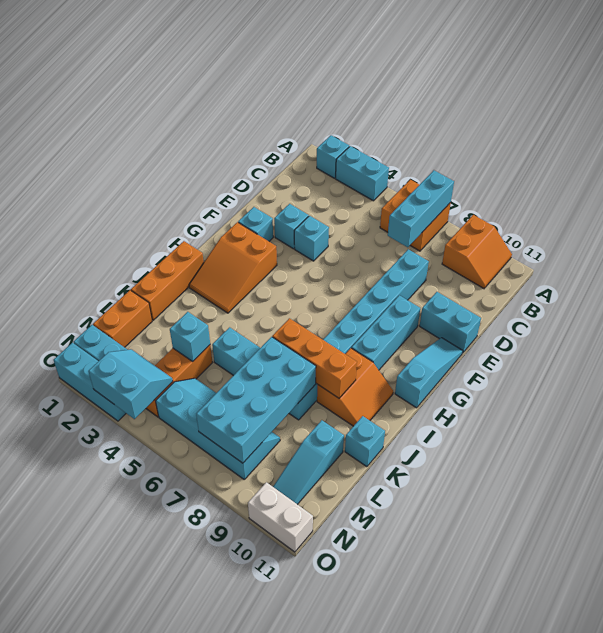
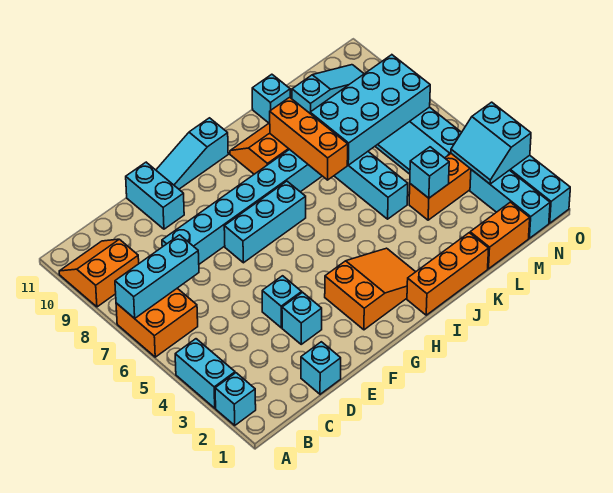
cyan brick F2 level 1 -> cyan brick D1 level 1
cyan brick F9:H9 level 1 -> cyan brick F7:H7 level 1
white brick O10:O11 level 1 -> none

